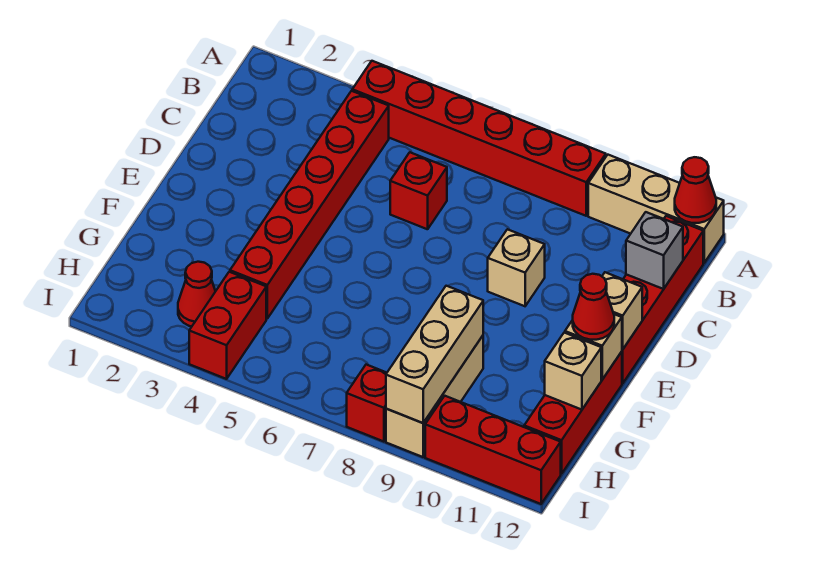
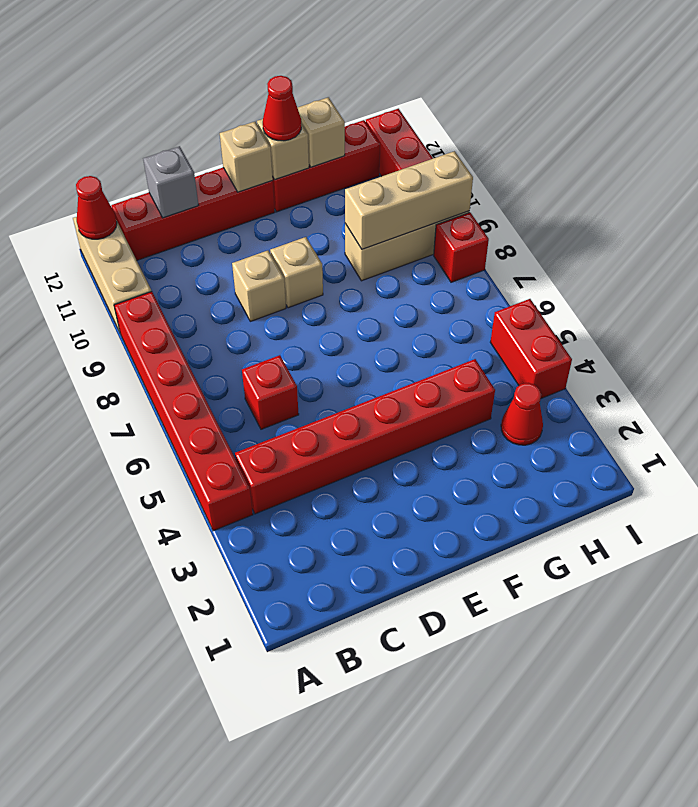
none -> tan brick E9 level 1
red brick H4:I4 level 1 -> red brick I4:I5 level 1

